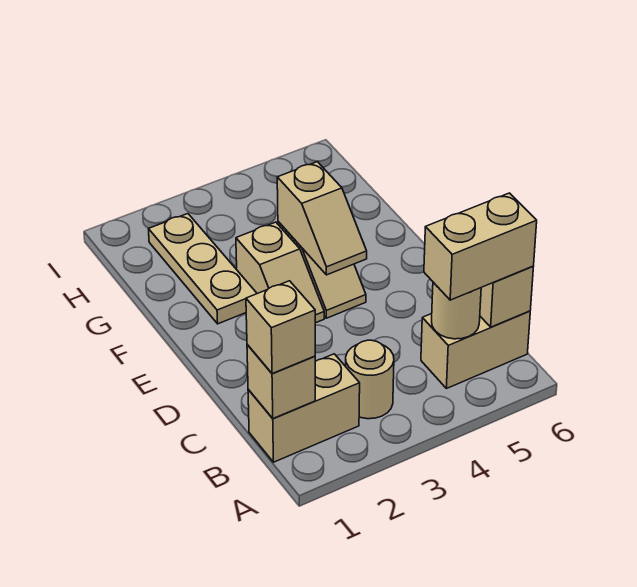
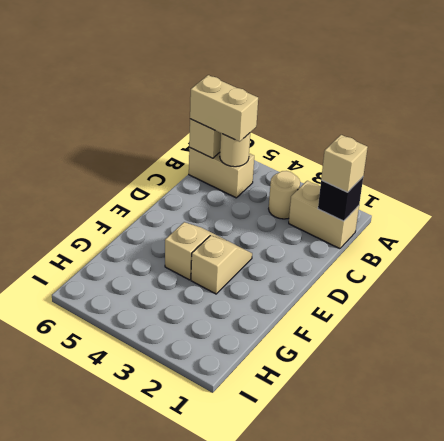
tan brick B1 level 2 -> black brick B1 level 2
tan slope E4:F4 level 2 top F -> none
tan plate F2:H2 level 1 -> none

